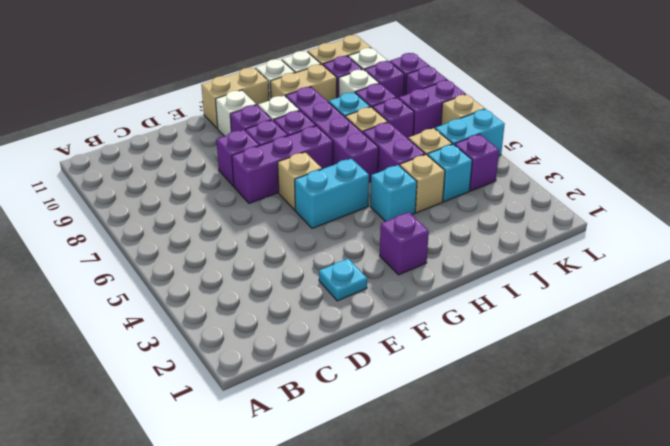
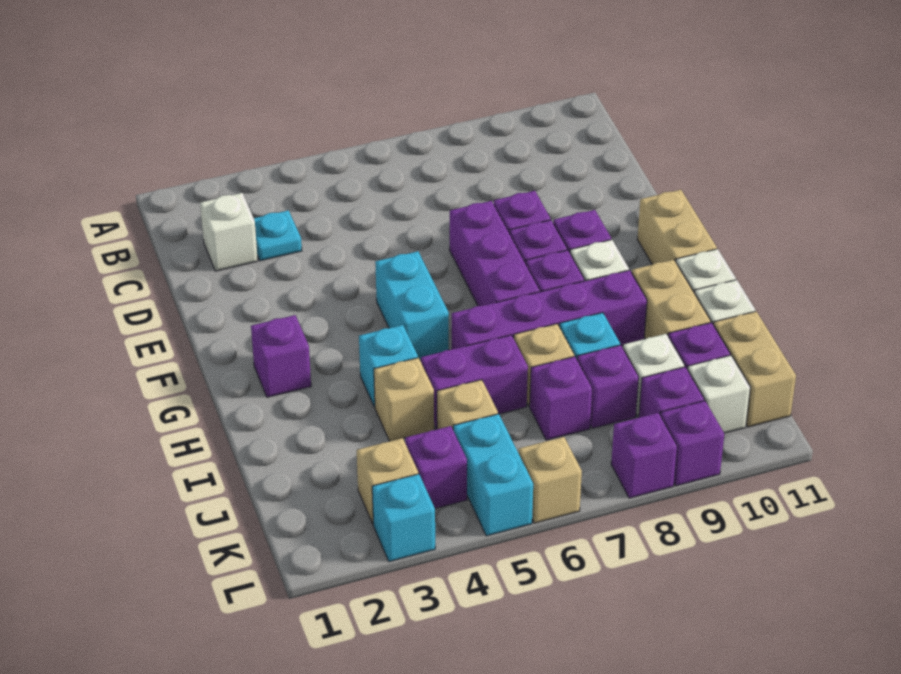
cyan plate E2 level 1 -> cyan plate C3 level 1
tan brick F6 level 1 -> tan brick K3 level 1
white brick F10 level 1 -> white brick C2 level 1
cyan brick J4 level 1 -> cyan brick L3 level 1
purple brick K7:L7 level 1 -> none

